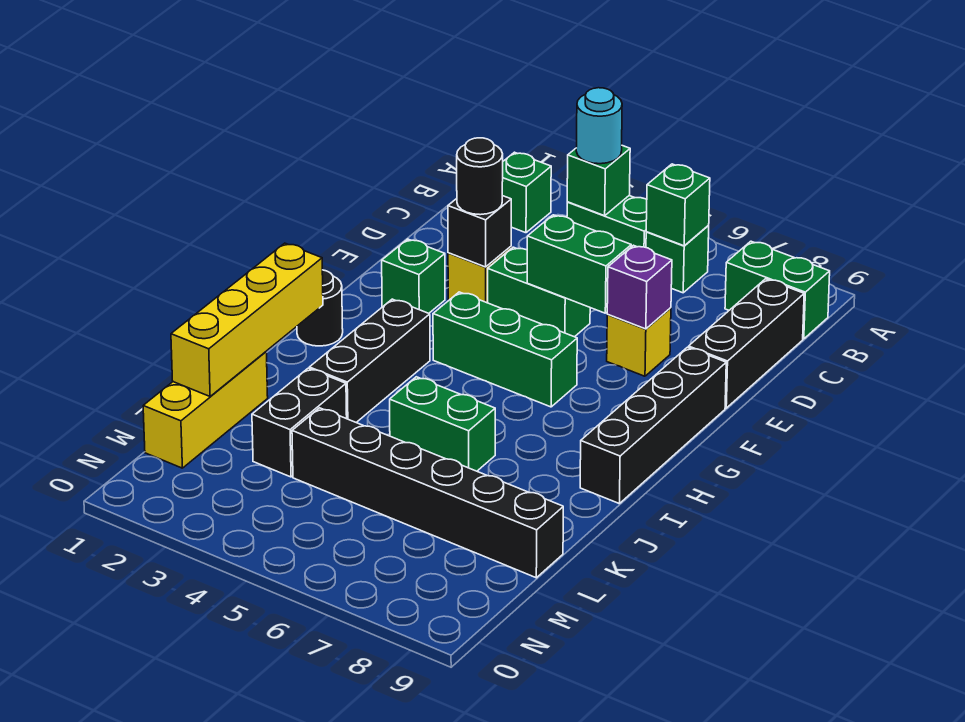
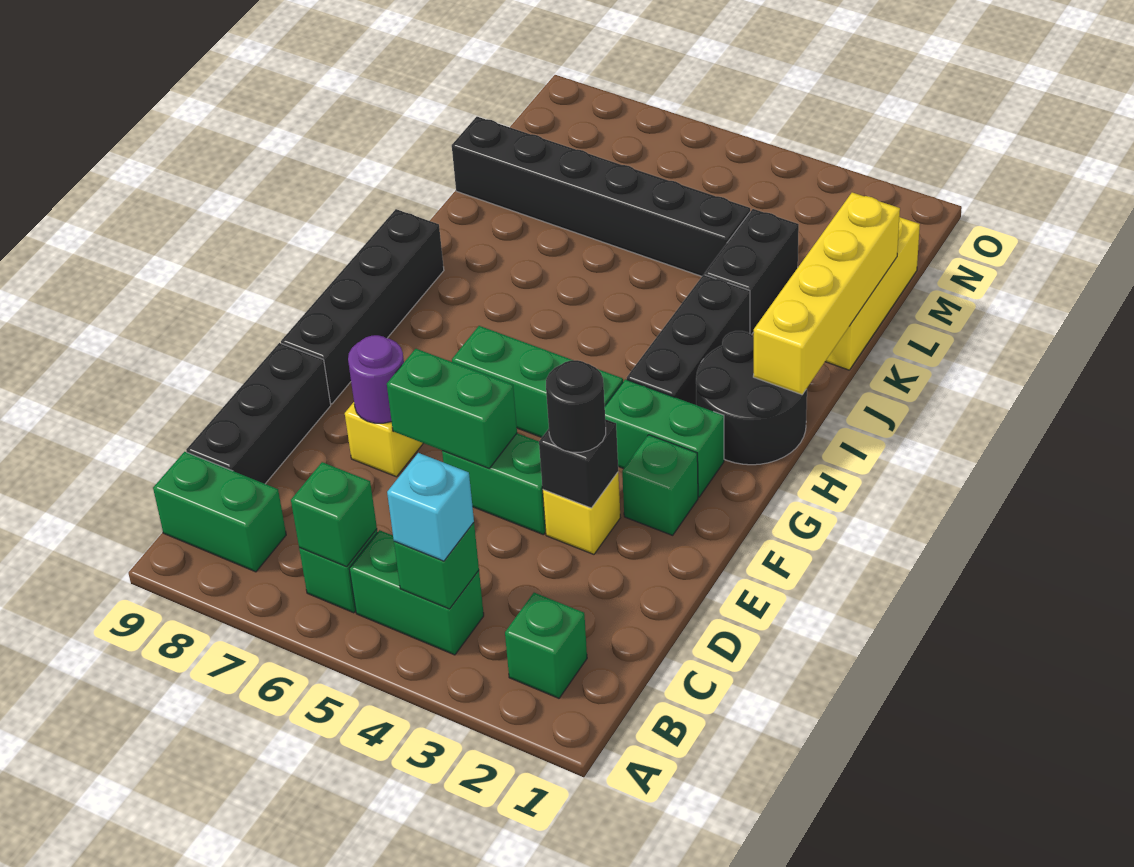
cyan round brick B4 level 3 -> cyan brick B4 level 3
purple brick E7 level 2 -> purple round brick E7 level 2
black round brick H1 level 1 -> black round brick H1:I2 level 1
green brick J5:J6 level 1 -> green brick G2:G3 level 1

